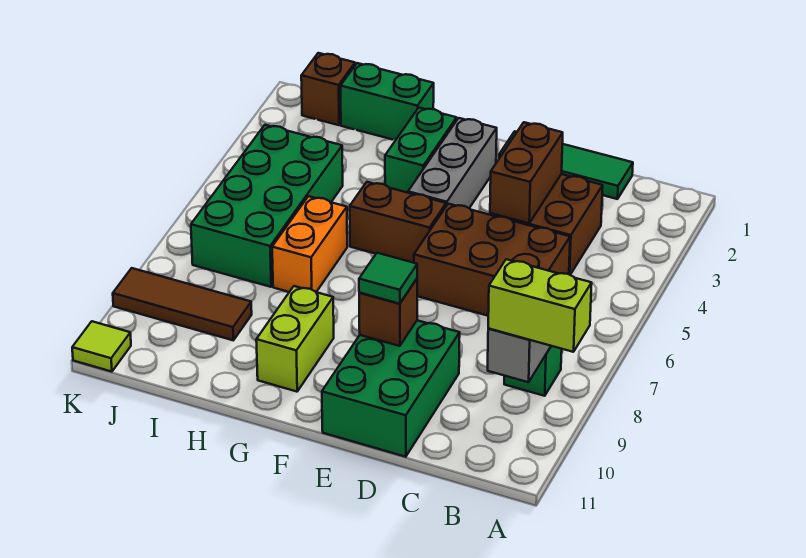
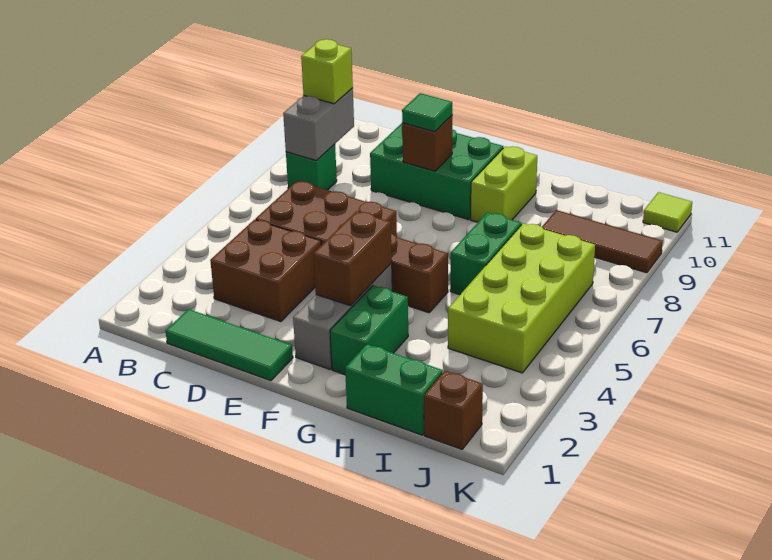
lime brick A9:B9 level 3 -> lime brick B9 level 3
brown brick D3:D4 level 2 -> brown brick F3:F4 level 2
green brick D9:E11 level 1 -> green brick D9:F10 level 1
orange brick H6:H7 level 1 -> green brick H6:H7 level 1
green brick I4:J7 level 1 -> lime brick I4:J7 level 1

